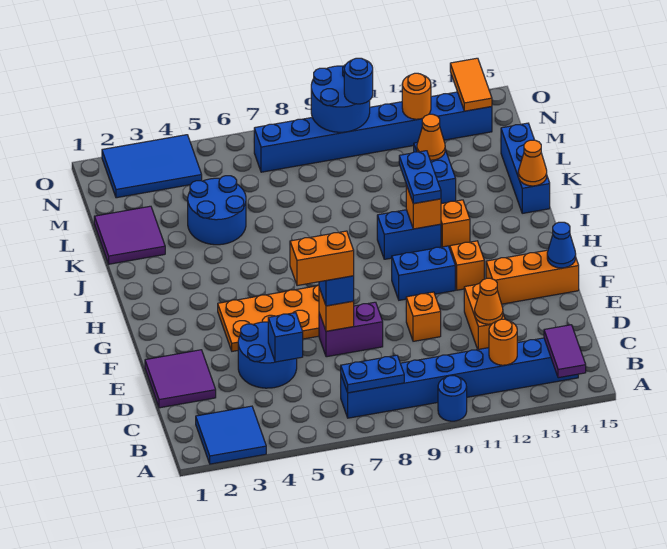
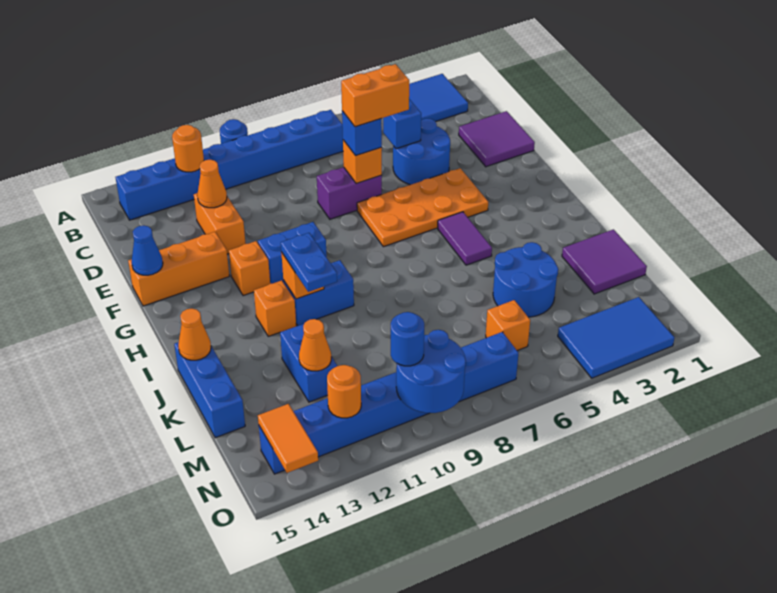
purple tile A14:B14 level 2 -> purple tile H5:I5 level 1
blue plate B7:B8 level 2 -> none
orange brick E10 level 1 -> orange brick M6 level 1

